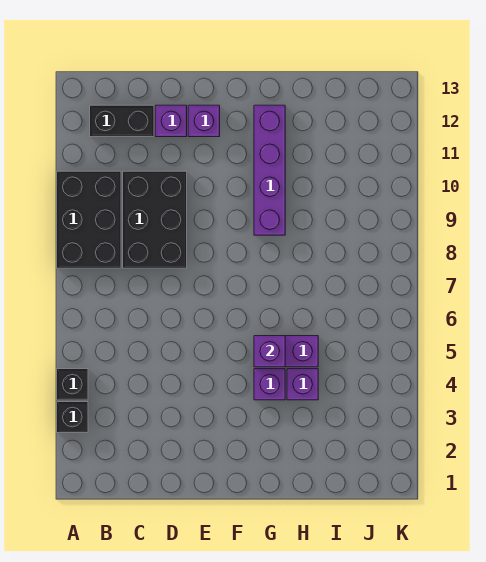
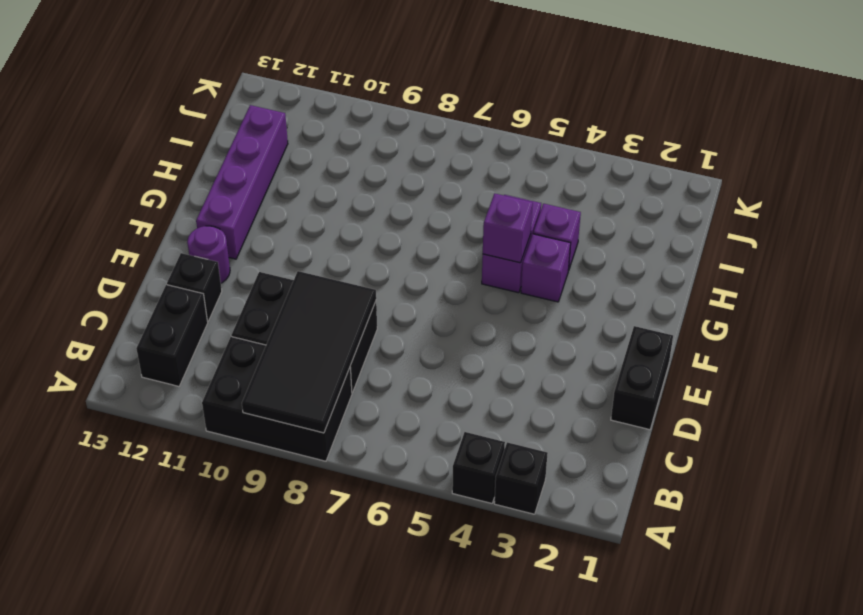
none -> black tile A8:D9 level 2
none -> black brick D1:E1 level 1
purple brick D12 level 1 -> black brick D12 level 1
purple brick E12 level 1 -> purple round brick E12 level 1
purple brick G9:G12 level 1 -> purple brick F12:I12 level 1

